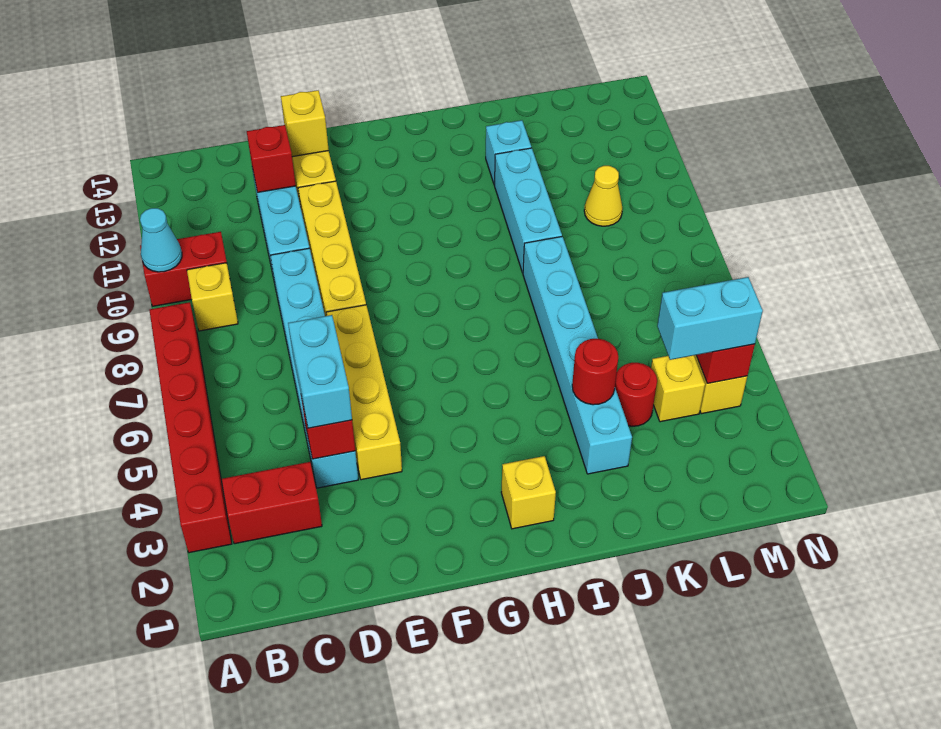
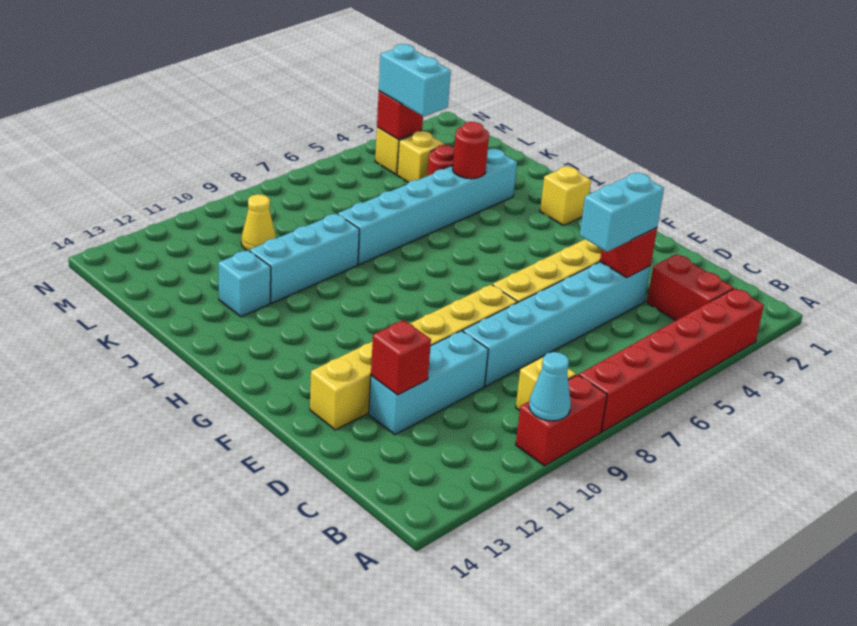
red brick A10:B10 level 1 -> red brick A9:A10 level 1
yellow brick E13 level 2 -> none

